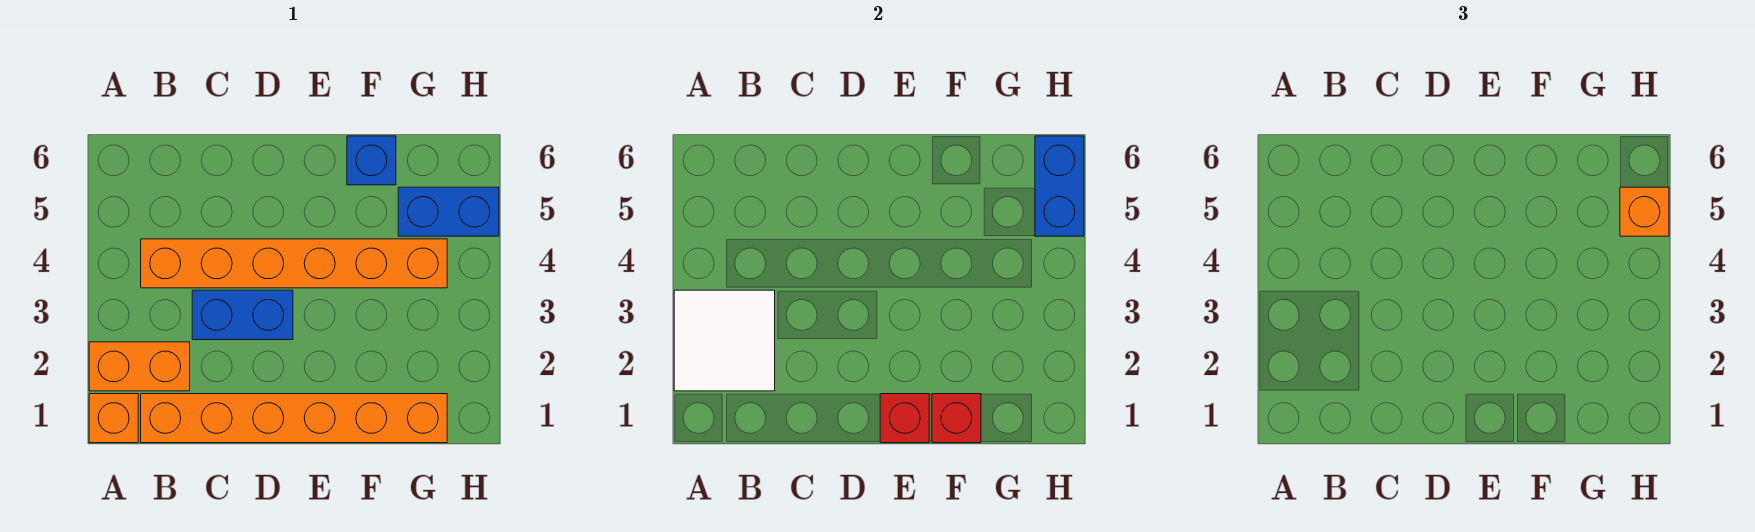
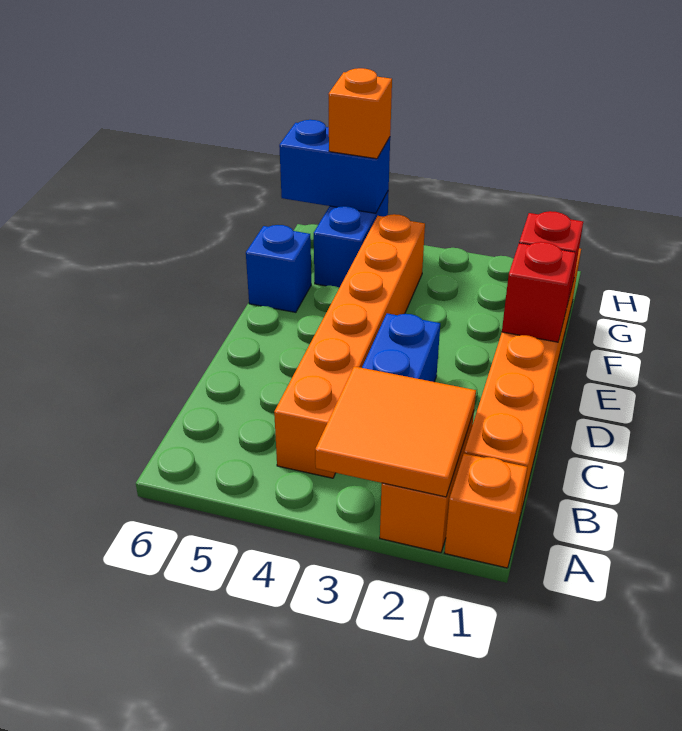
white tile A2:B3 level 2 -> orange tile A2:B3 level 2

